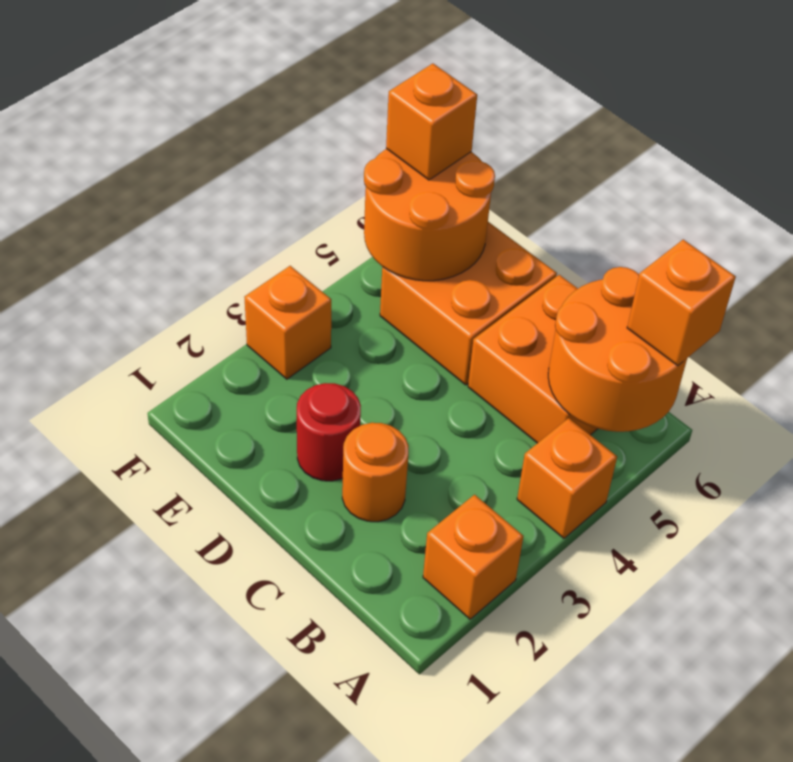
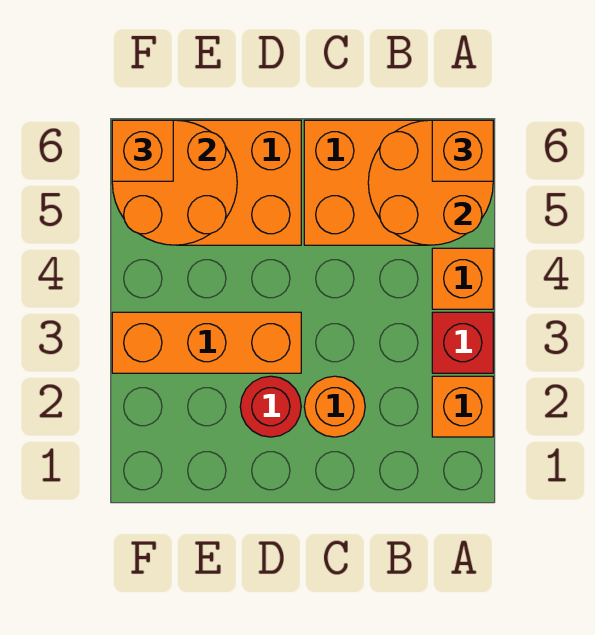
none -> red brick A3 level 1
orange brick F3 level 1 -> orange brick D3:F3 level 1

